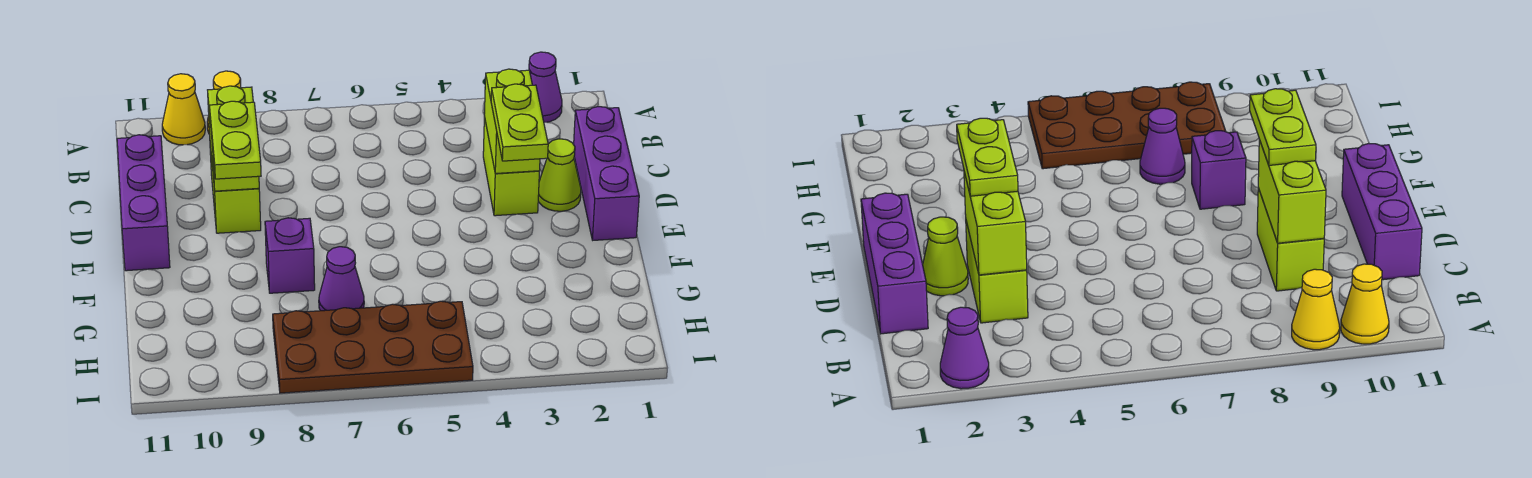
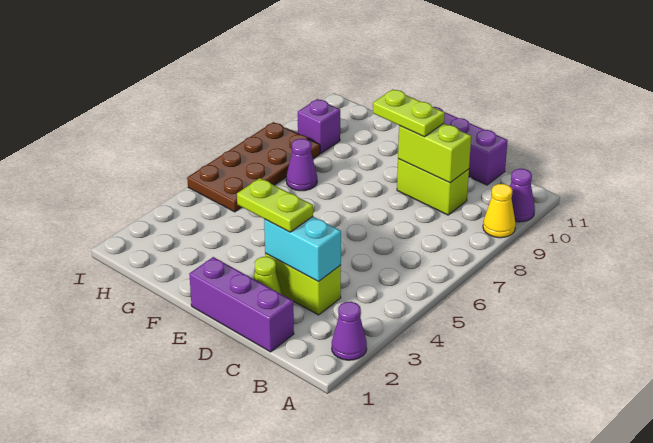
yellow cone A10 level 1 -> purple cone A10 level 1
lime brick C3:D3 level 2 -> cyan brick C3:D3 level 2
purple brick F8 level 1 -> purple brick H9 level 1

